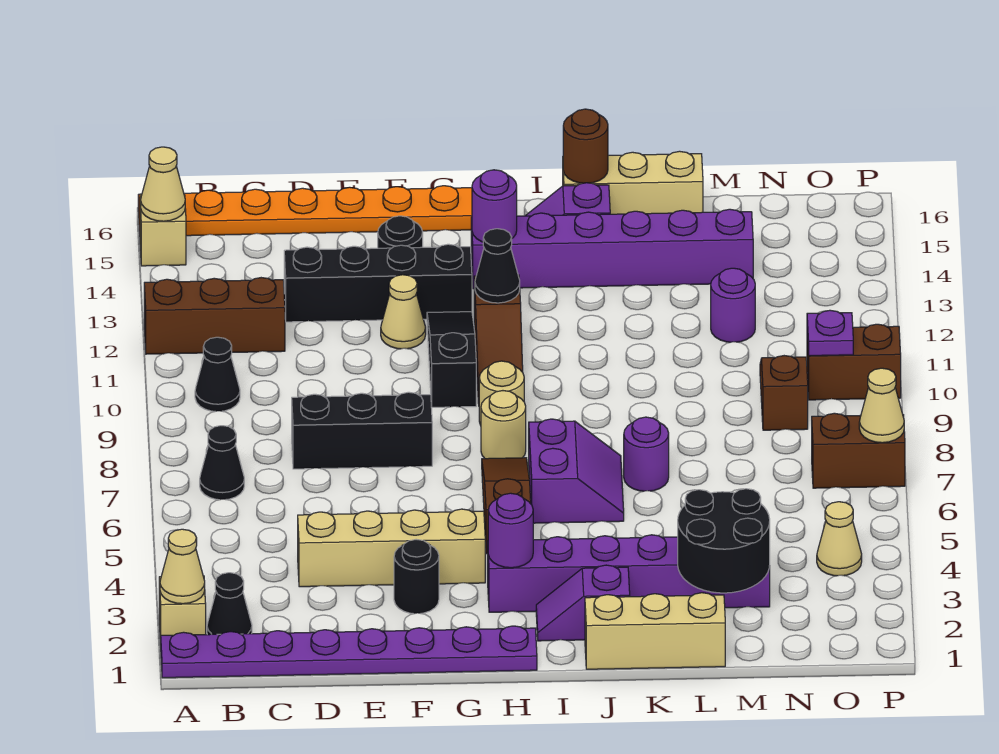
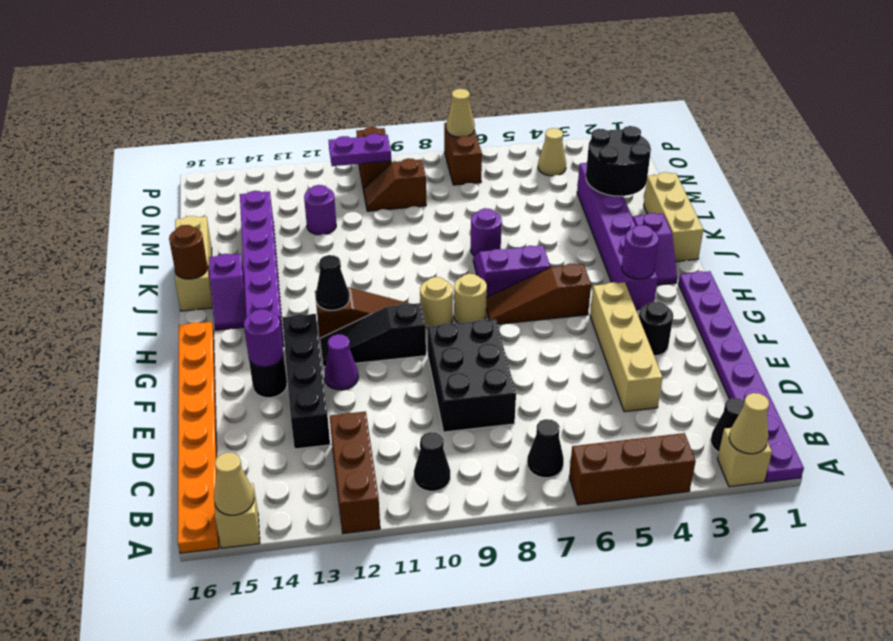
none -> brown brick A4:A6 level 1
black brick D8:F8 level 1 -> black brick D8:F9 level 1
tan cone F12 level 1 -> purple cone F12 level 1
purple round brick H14 level 2 -> purple round brick F14 level 2
purple plate O10 level 2 -> purple plate O10:O11 level 2

